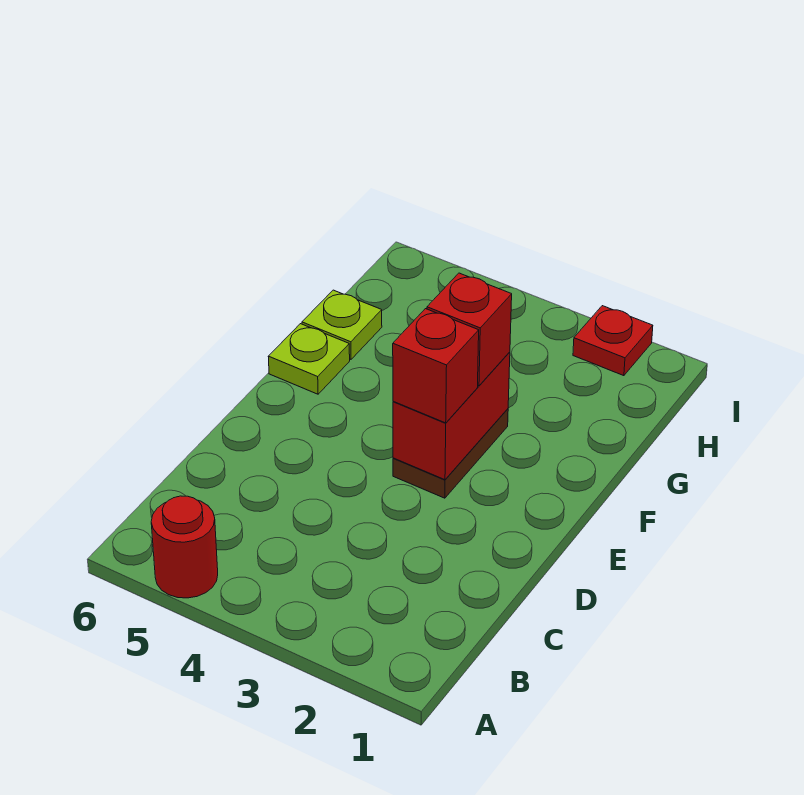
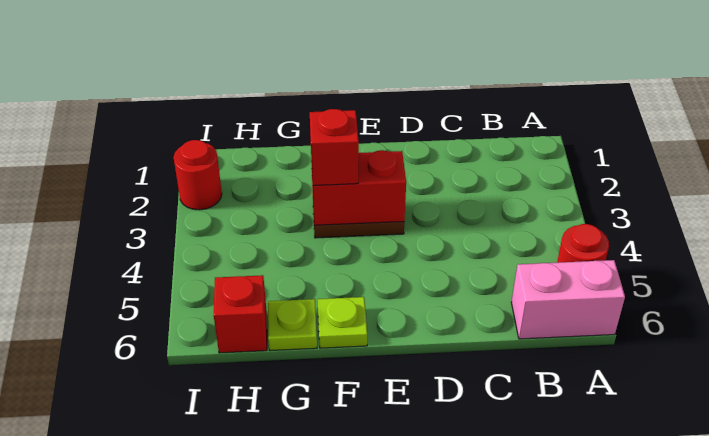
none -> pink brick A6:B6 level 1
red brick E3 level 3 -> red brick H6 level 1
red plate I2 level 1 -> red round brick I2 level 1

